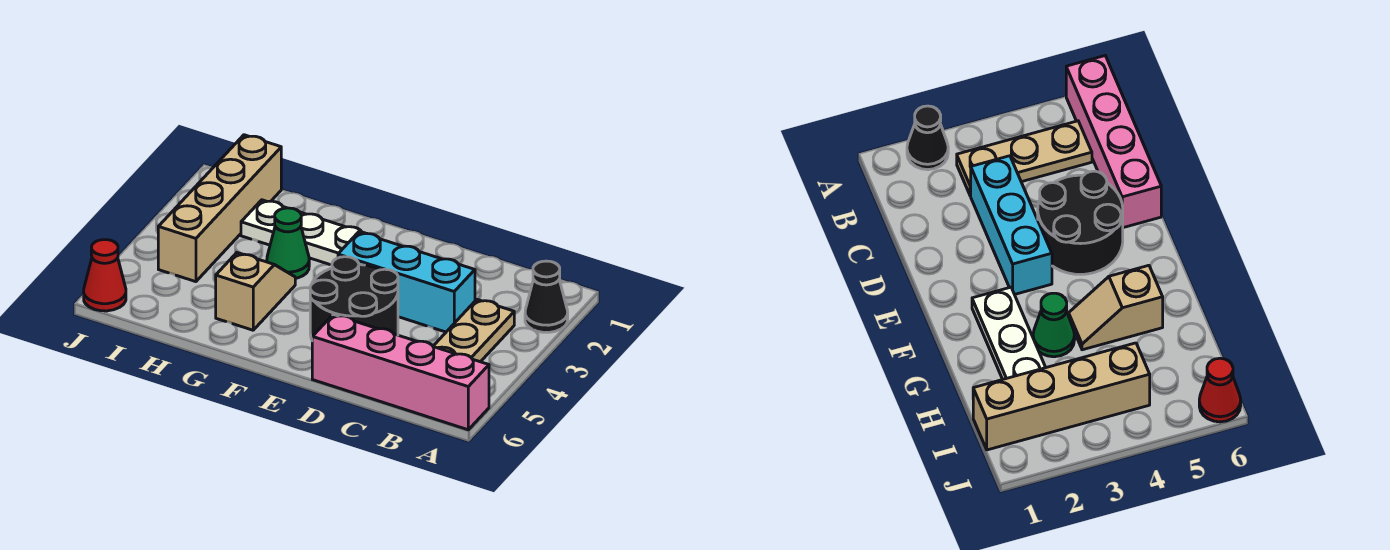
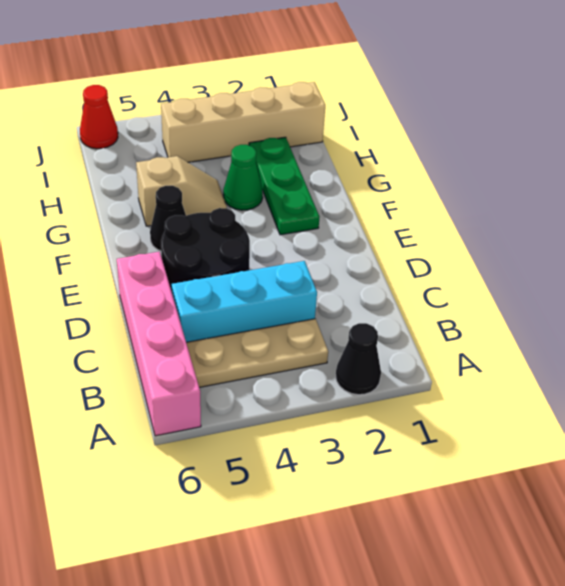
cyan brick C3:E3 level 1 -> cyan brick C3:C5 level 1
white plate F2:H2 level 1 -> green plate F2:H2 level 1
none -> black cone F5 level 1

